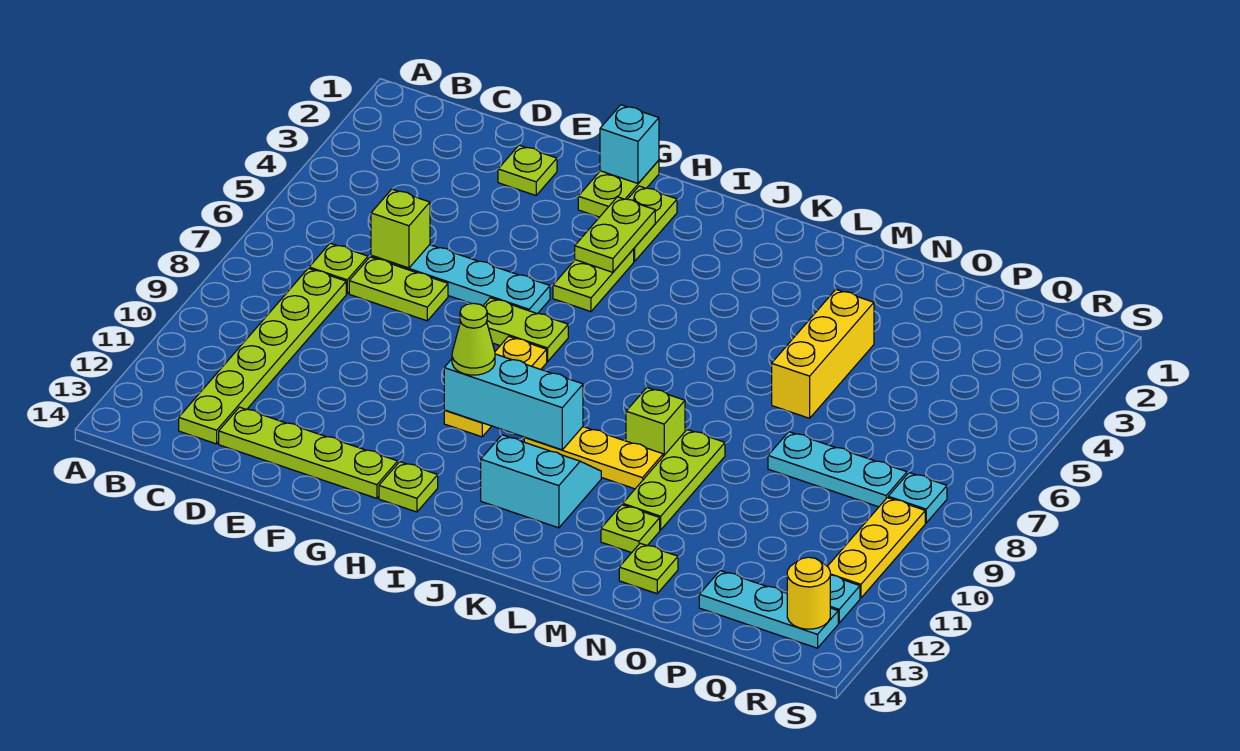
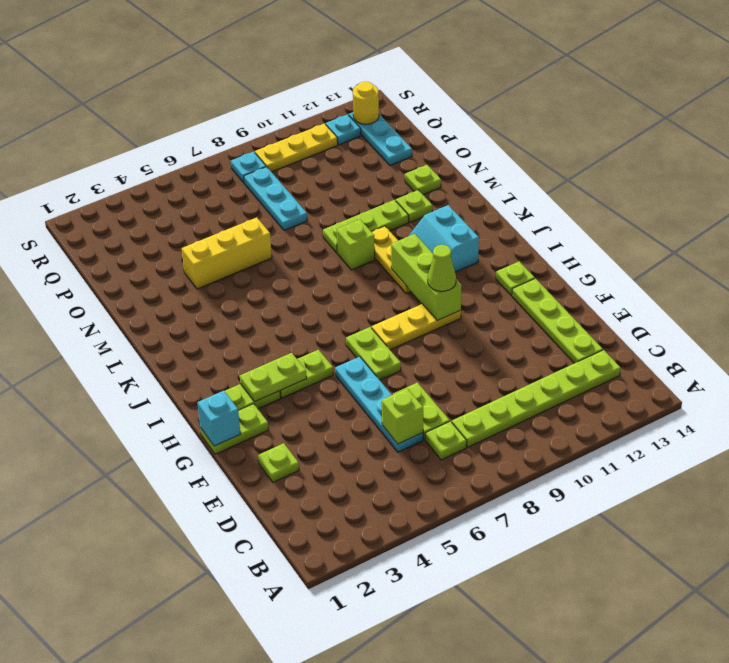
cyan brick H10:J10 level 2 -> lime brick H10:J10 level 2

